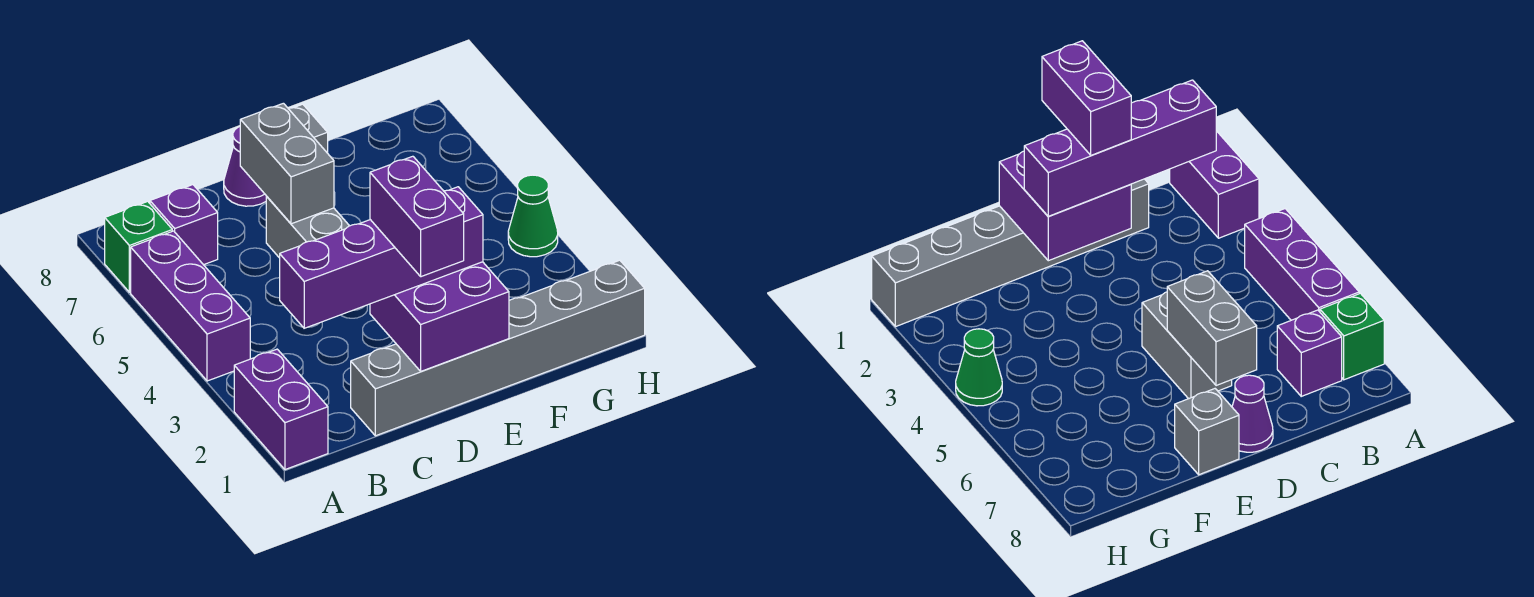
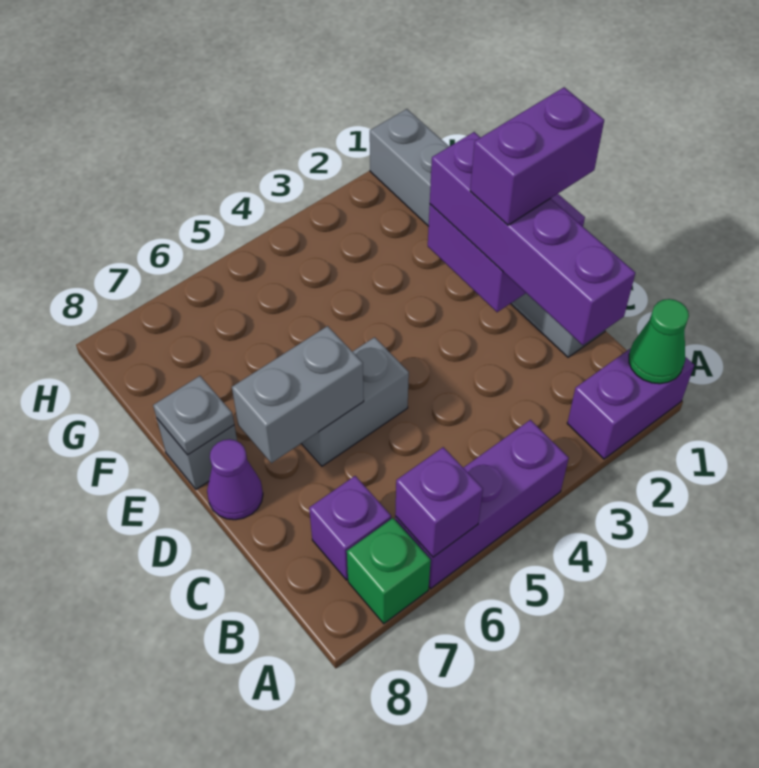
none -> purple brick A6 level 2
none -> grey plate E8 level 2
green cone H4 level 1 -> green cone A1 level 2

